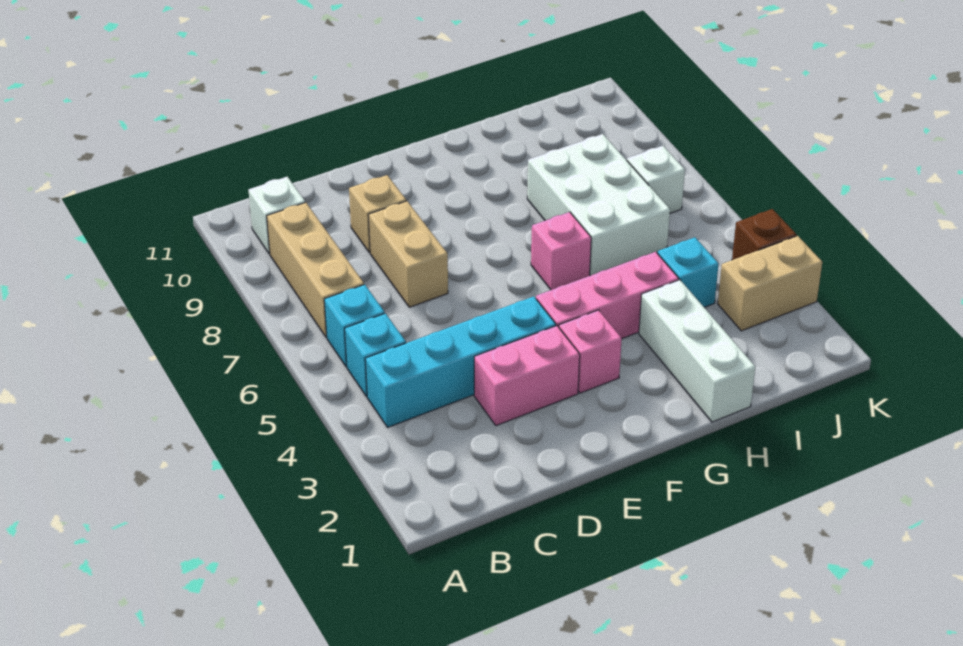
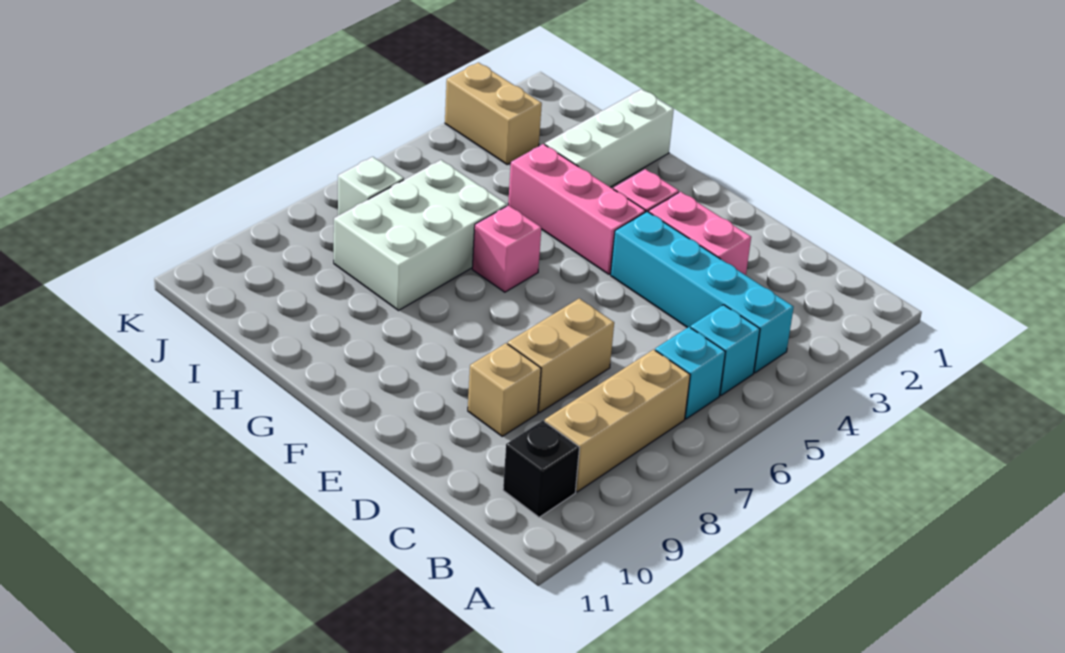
white brick B10 level 1 -> black brick B10 level 1
cyan brick I4 level 1 -> none
brown brick K4 level 1 -> none

